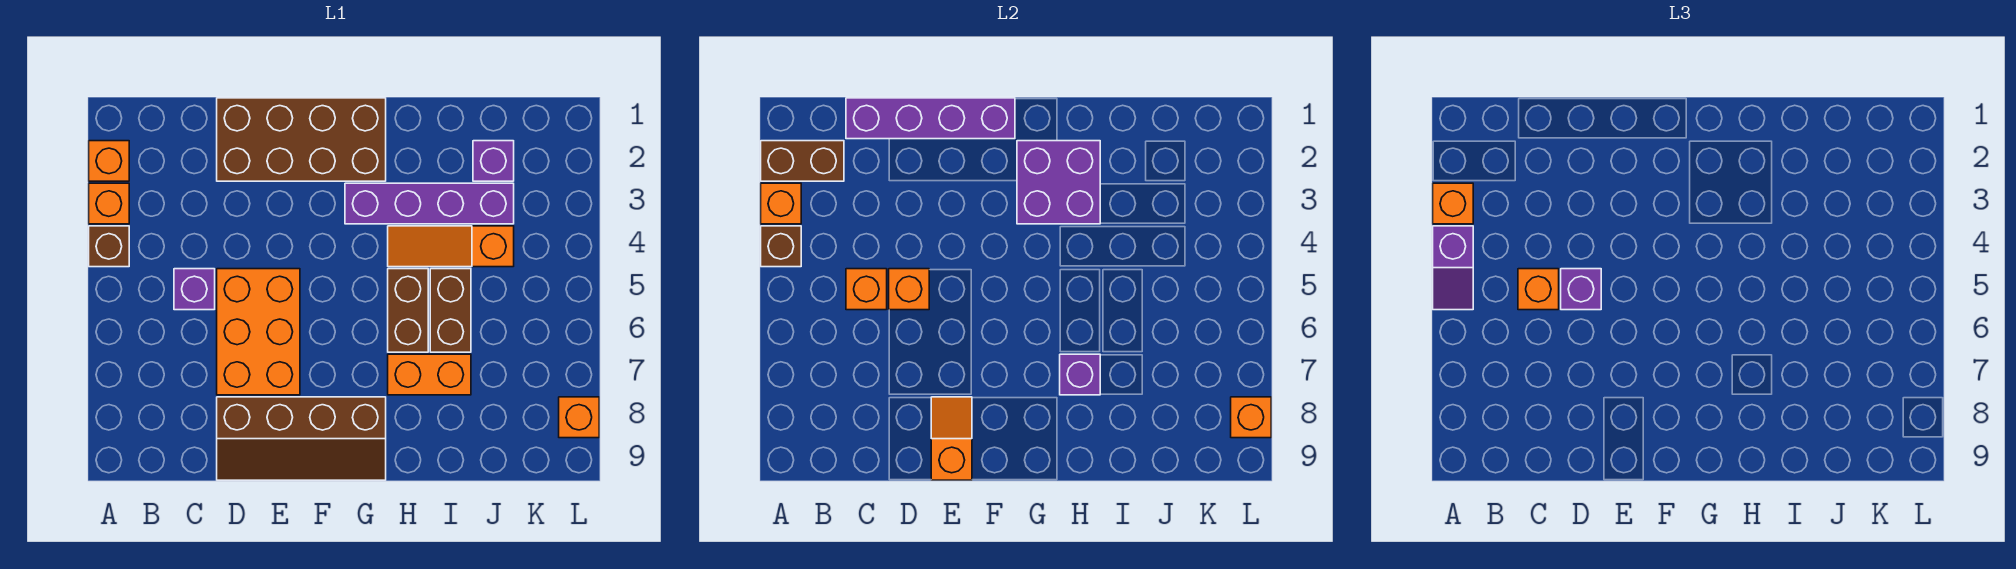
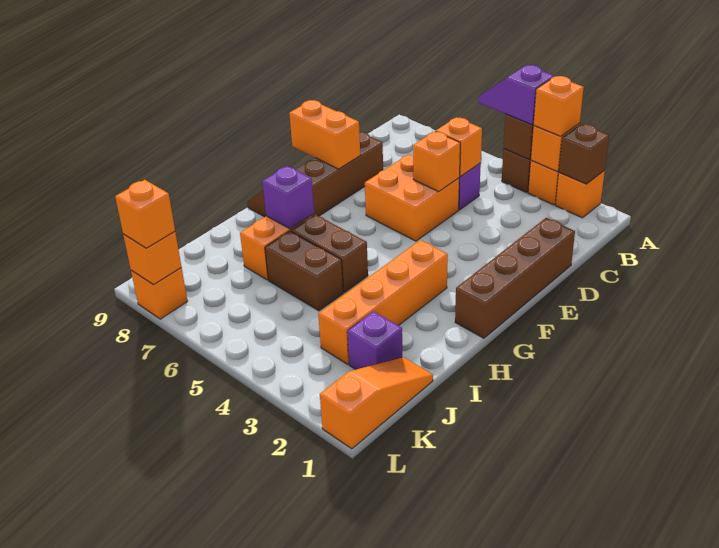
brown brick A2:B2 level 2 -> brown brick A2 level 2
purple brick C1:F1 level 2 -> none
orange brick C5 level 3 -> orange brick L8 level 3
brown brick D1:G2 level 1 -> brown brick D1:G1 level 1
orange brick D5:E7 level 1 -> orange brick D5:E6 level 1
purple brick D5 level 3 -> none
orange slope E8:E9 level 2 top 9 -> orange brick E8:E9 level 2
purple brick G2:H3 level 2 -> none
purple brick G3:J3 level 1 -> orange brick G3:J3 level 1
orange slope H4:J4 level 1 top J -> orange slope J1:L1 level 1 top L

